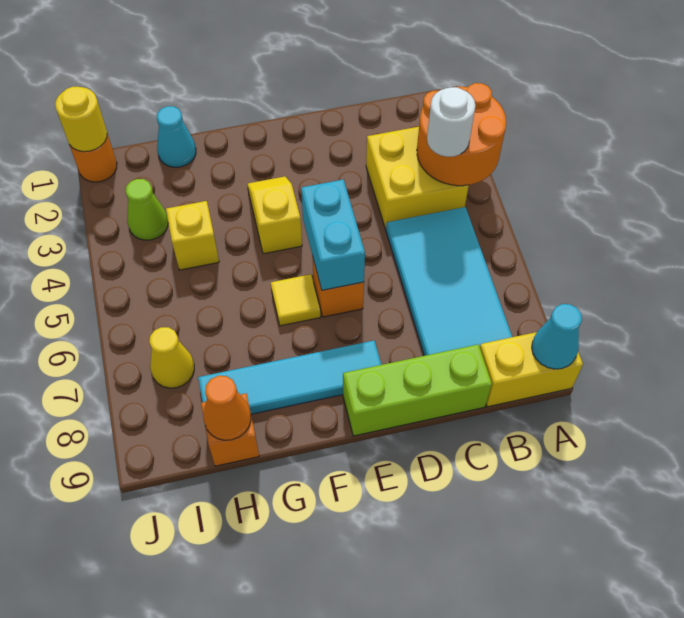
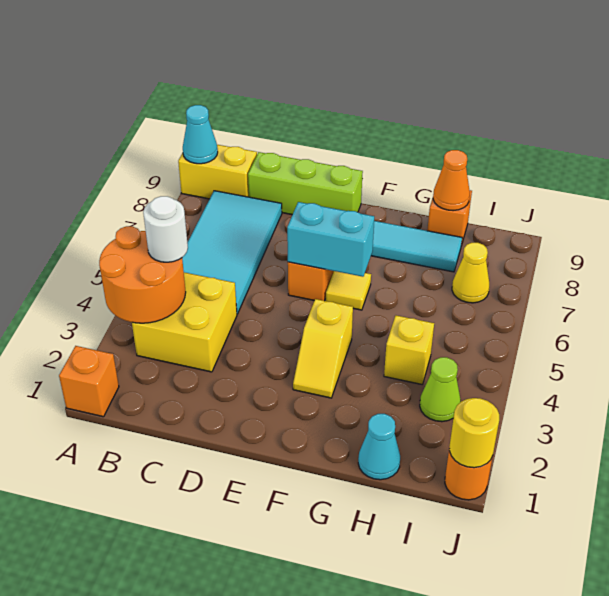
none -> orange brick A1 level 1
cyan brick E5:E6 level 2 -> cyan brick E6:F6 level 2

